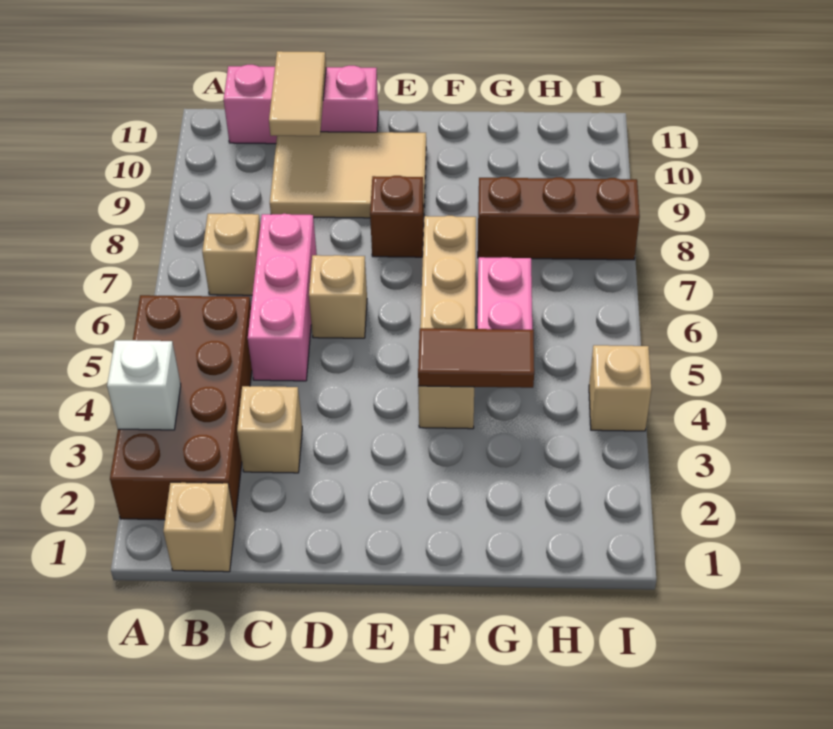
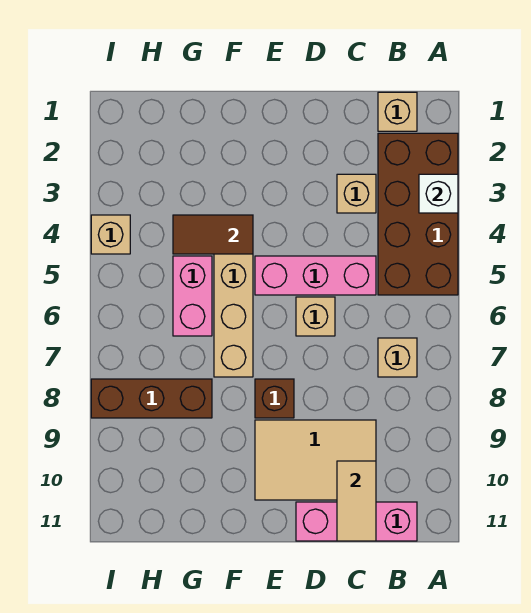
pink brick C5:C7 level 1 -> pink brick C5:E5 level 1

